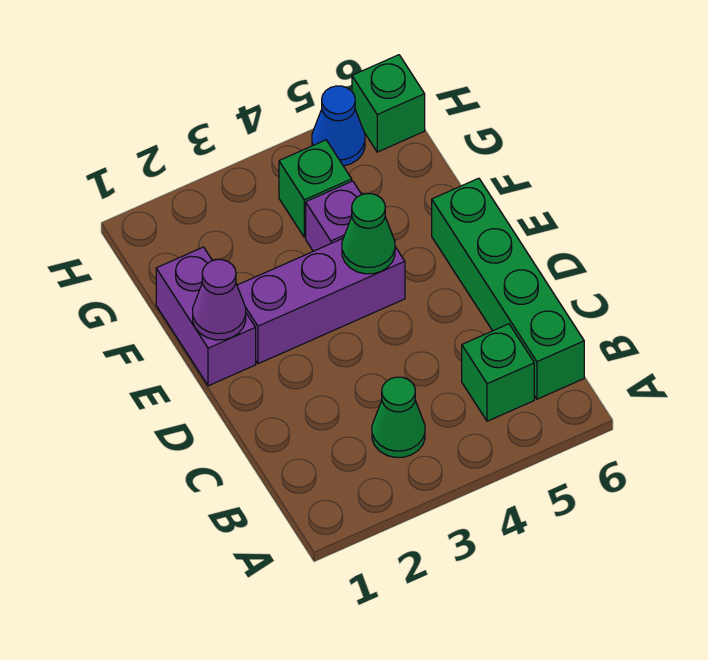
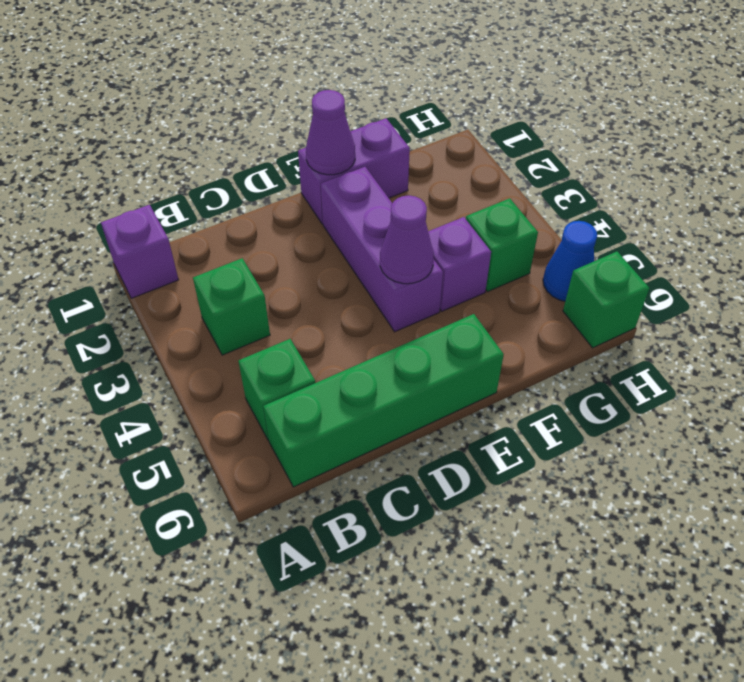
none -> purple brick A1 level 1
green cone B3 level 1 -> green brick B3 level 1
green cone E4 level 2 -> purple cone E4 level 2

